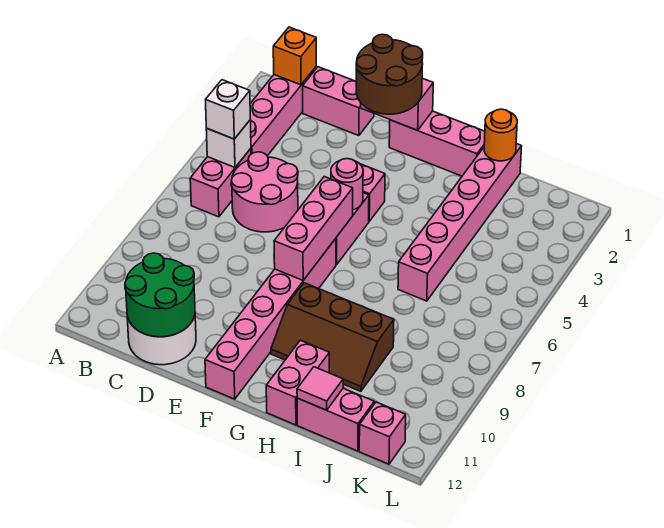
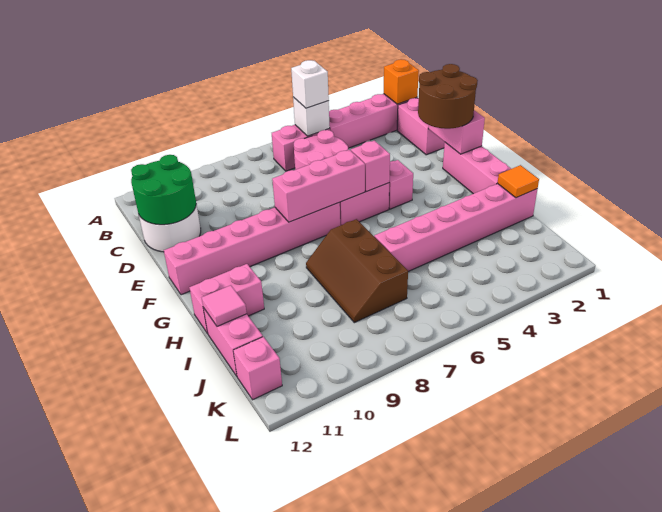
pink round brick F5 level 2 -> pink brick F5 level 2
brown slope G9:I10 level 1 top 9 -> brown slope H7:J8 level 1 top 7
orange round brick I1 level 2 -> orange tile I1 level 2

